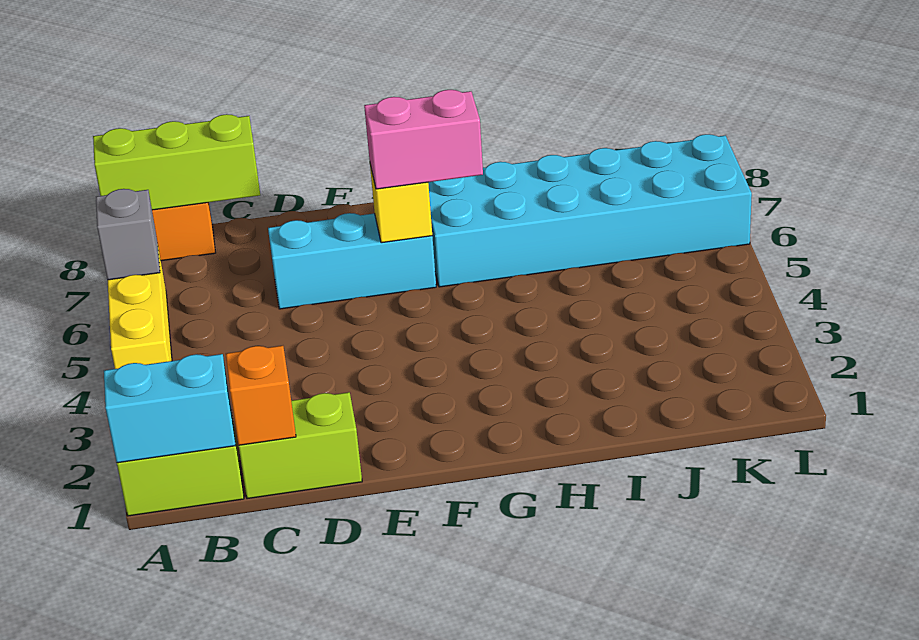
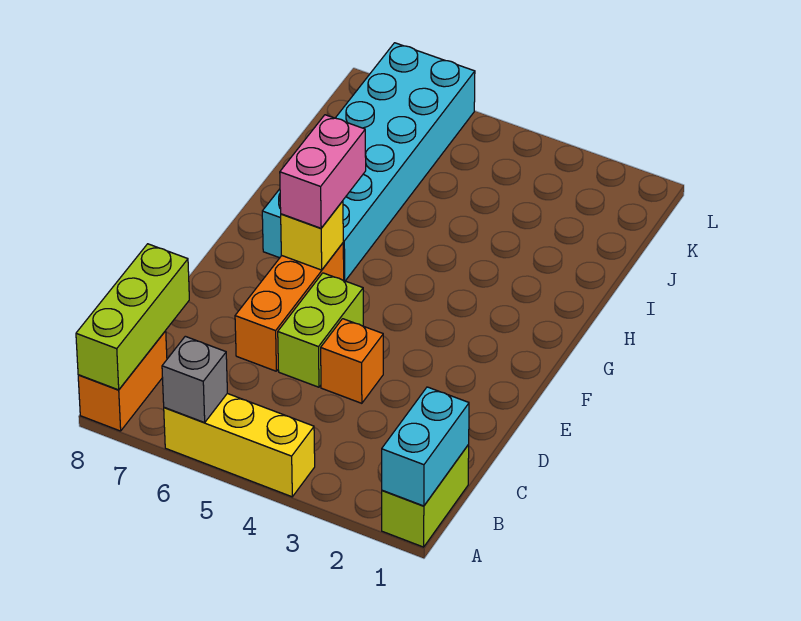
lime brick C1:D1 level 1 -> lime brick D5:E5 level 1
orange brick C1 level 2 -> orange brick D4 level 1
cyan brick D6:F6 level 1 -> orange brick D6:F6 level 1

